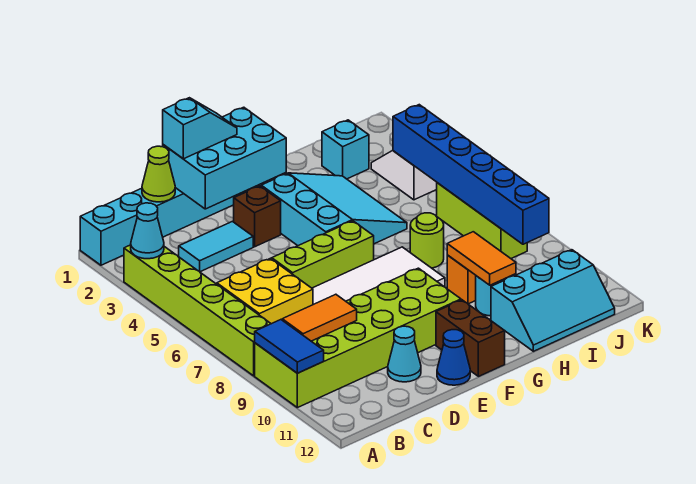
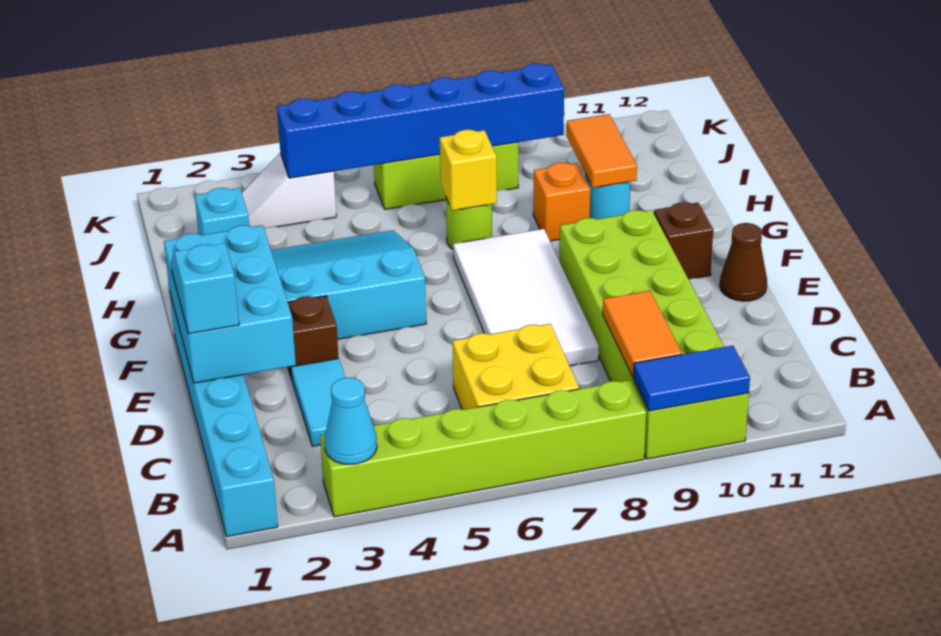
lime cone C1 level 2 -> none
lime brick D6:F6 level 1 -> none
cyan cone D11 level 1 -> none
blue cone E12 level 1 -> brown cone E12 level 1
brown brick F11:F12 level 1 -> brown brick F11 level 1
none -> yellow brick H7 level 2
orange tile H9:H10 level 2 -> orange tile H10:I10 level 2
cyan slope H11:J12 level 1 top 11 -> none

